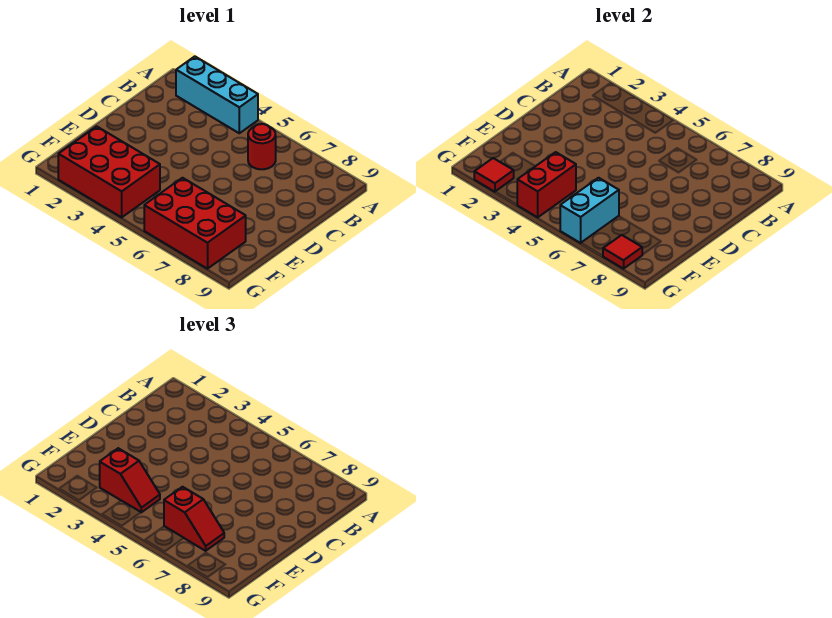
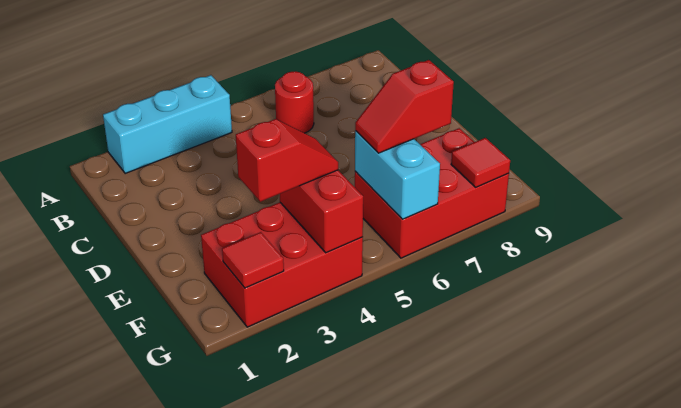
red slope F6:F7 level 3 top 6 -> red slope F6:F7 level 3 top 7

